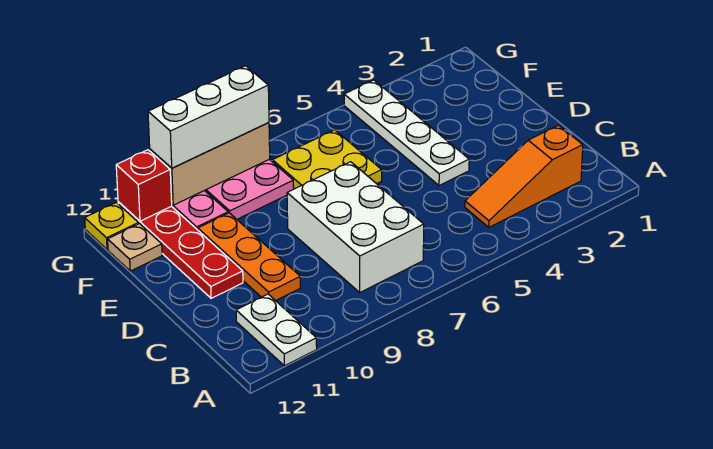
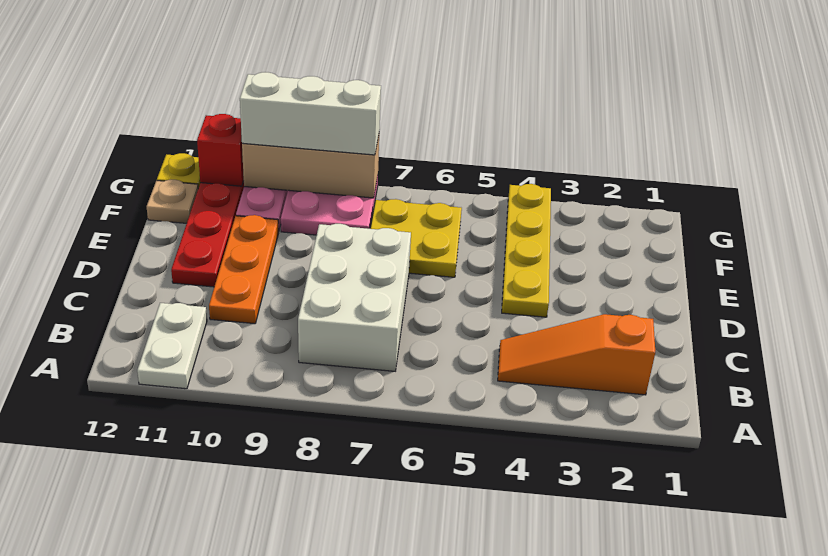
white plate D4:G4 level 1 -> yellow plate D4:G4 level 1

